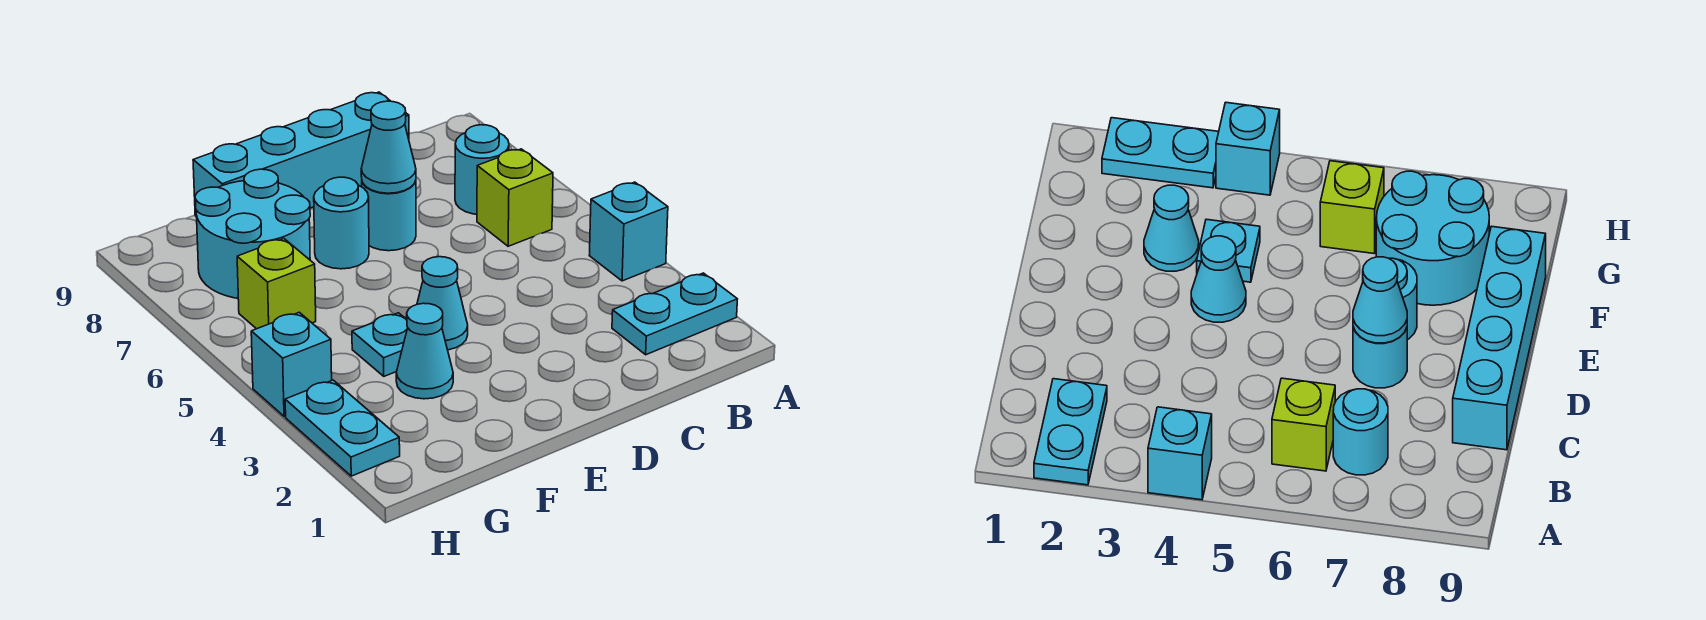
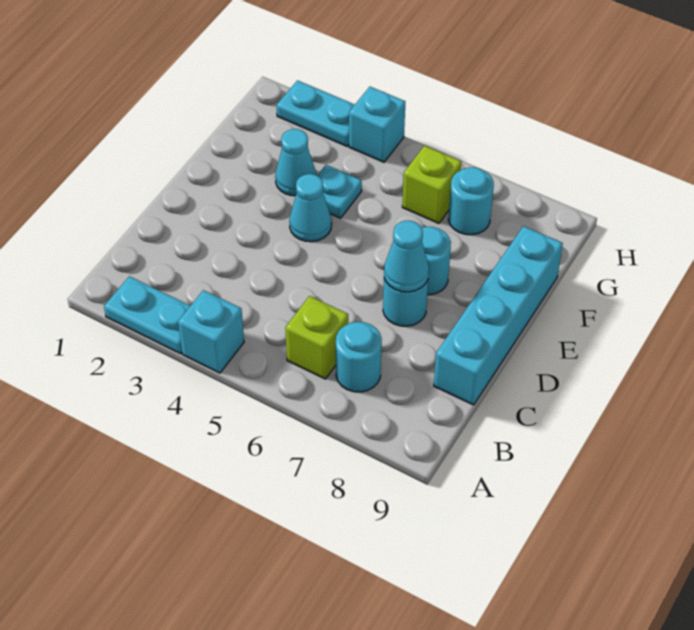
cyan plate A2:B2 level 1 -> cyan plate A2:A3 level 1
cyan round brick F7:G8 level 1 -> cyan round brick G7 level 1

